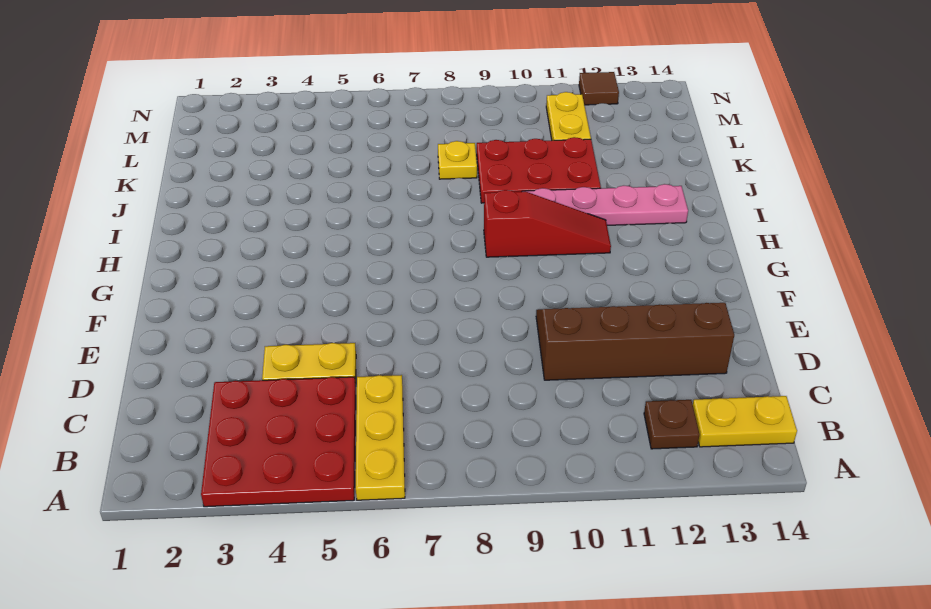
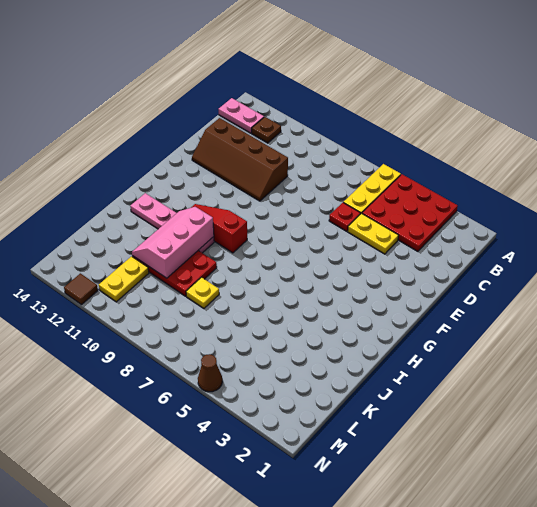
yellow plate B13:B14 level 1 -> pink plate B13:B14 level 1
none -> red plate D6 level 1
none -> pink slope I10:K11 level 2 top 10
none -> brown cone N5 level 1

